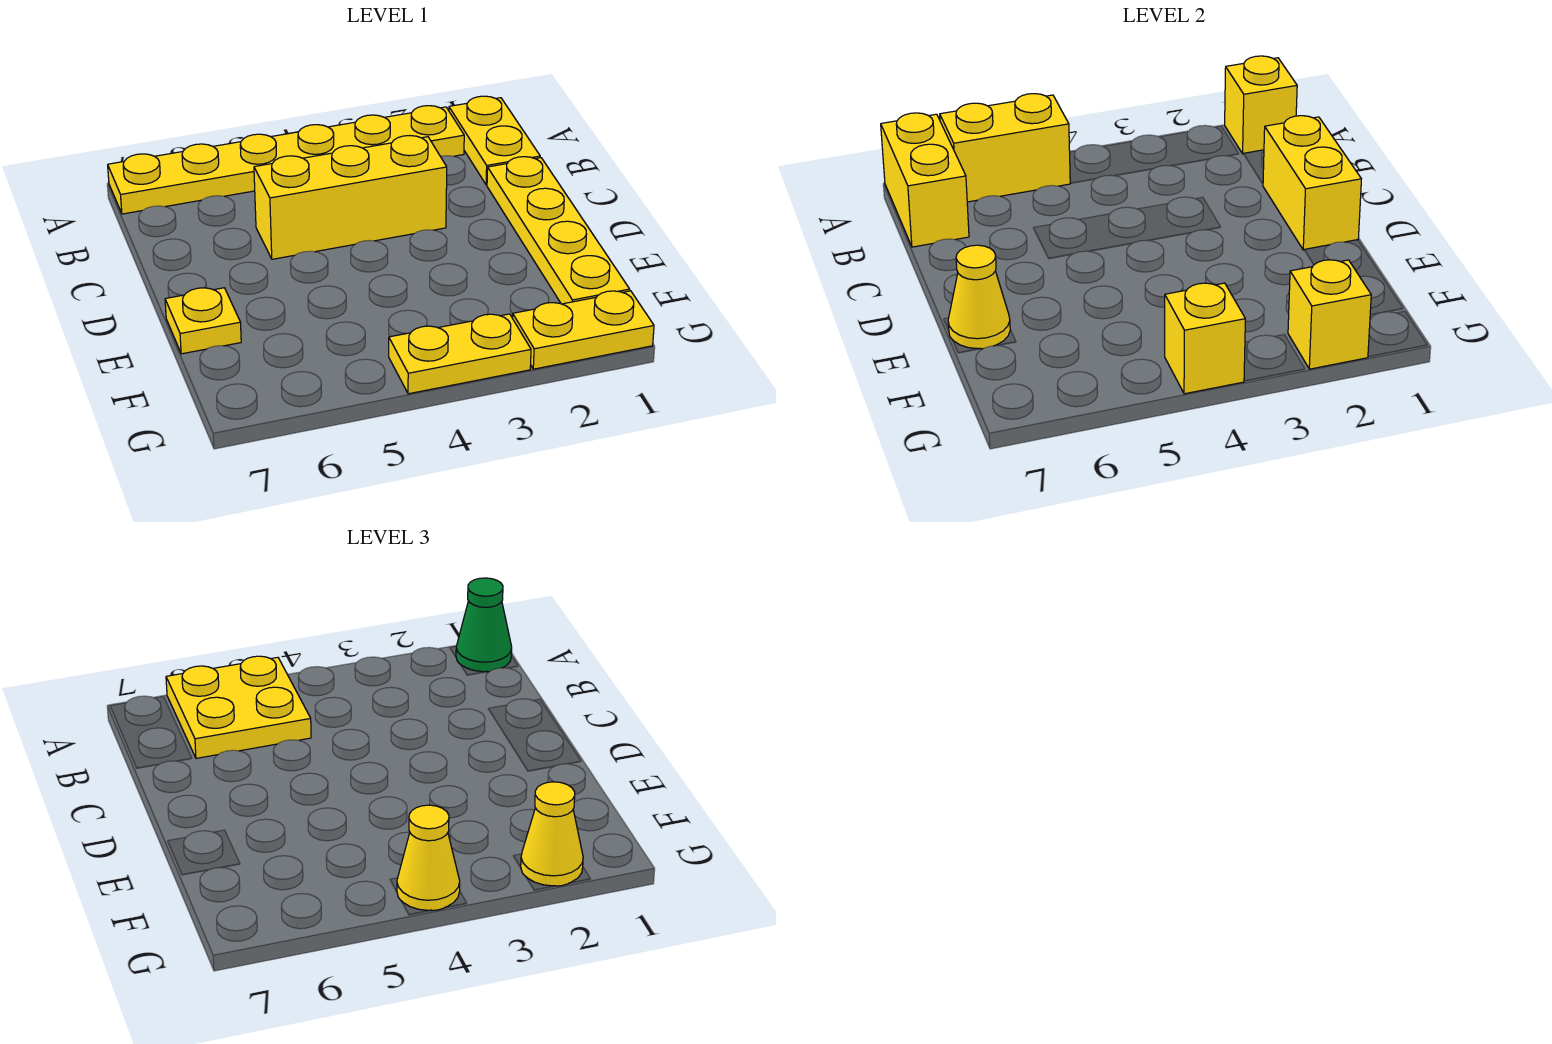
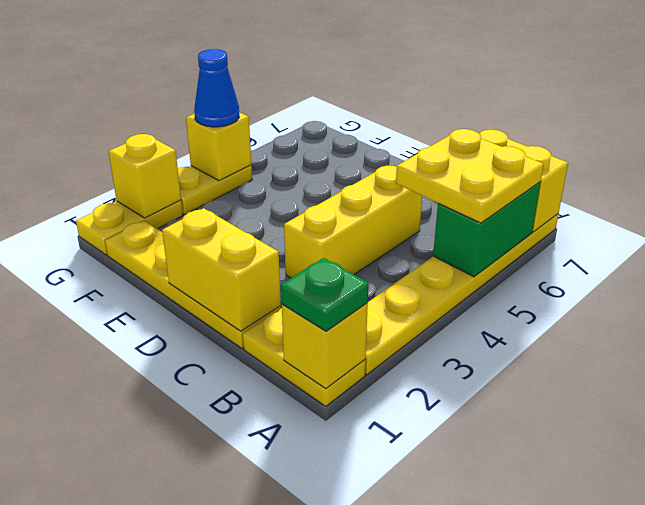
green cone A1 level 3 -> green plate A1 level 3
yellow brick A5:A6 level 2 -> green brick A5:A6 level 2
yellow plate E7 level 1 -> none
yellow cone E7 level 2 -> none
yellow cone G2 level 3 -> none
yellow cone G4 level 3 -> blue cone G4 level 3

